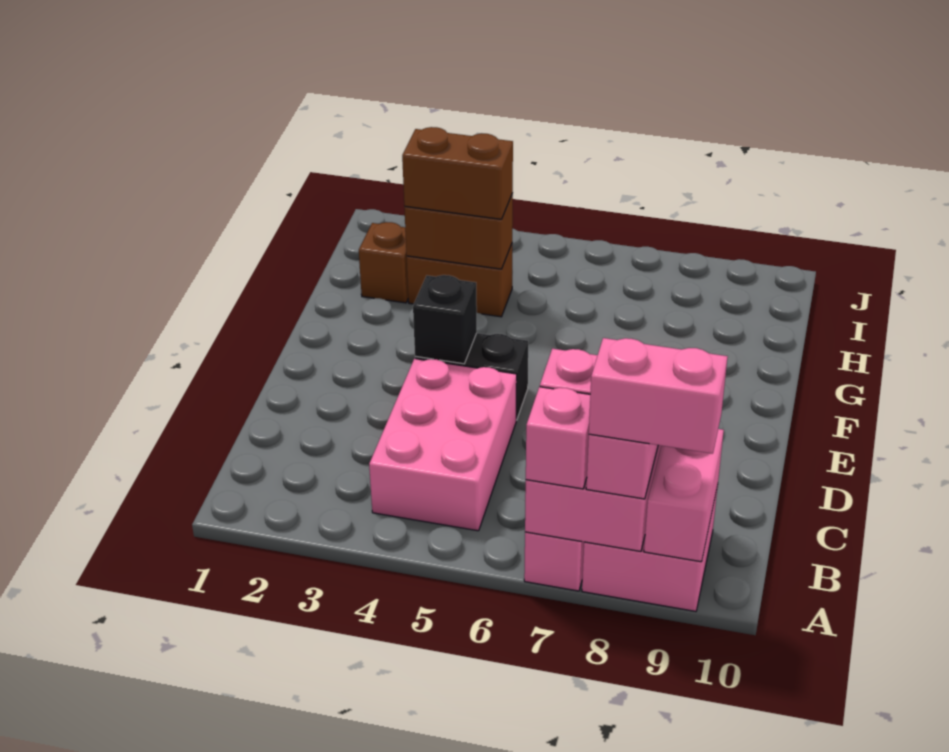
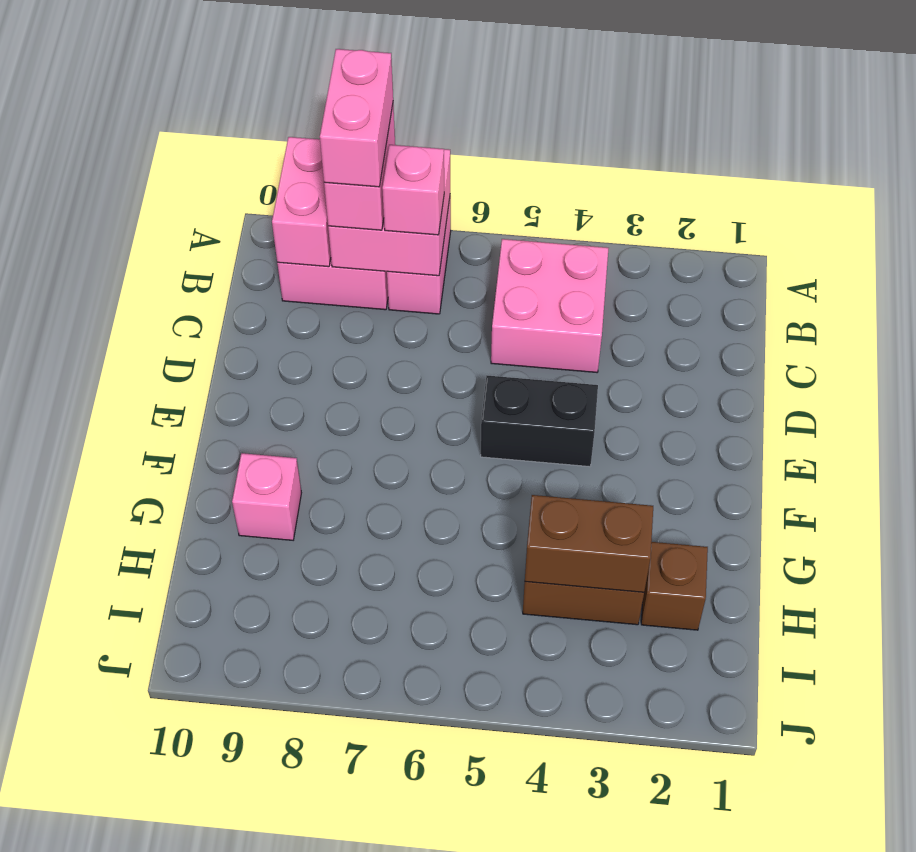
pink brick A7 level 3 -> pink brick G9 level 1
pink brick A8:A9 level 4 -> pink brick A8:B8 level 4
pink brick B4:D5 level 1 -> pink brick B4:C5 level 1
black brick E4 level 2 -> none
brown brick H3:H4 level 3 -> none

